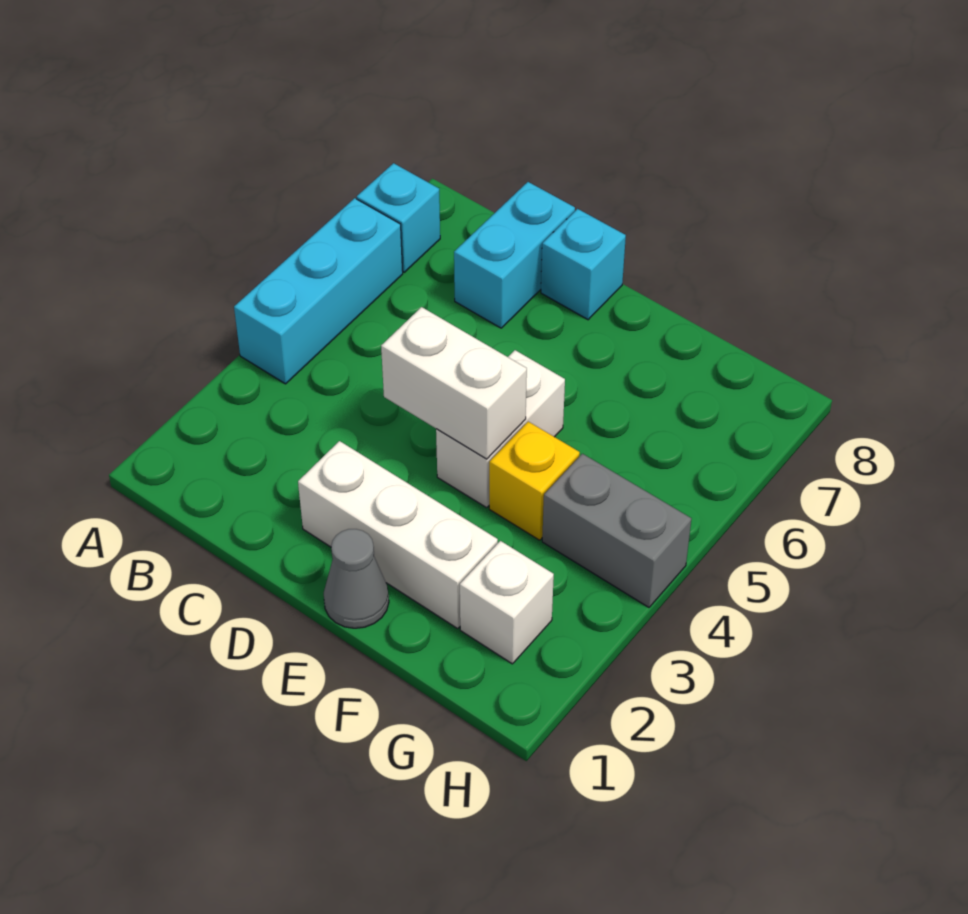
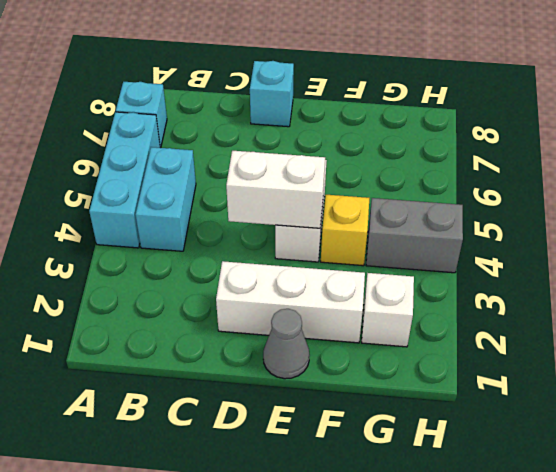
cyan brick C7:C8 level 1 -> cyan brick B4:B5 level 1

